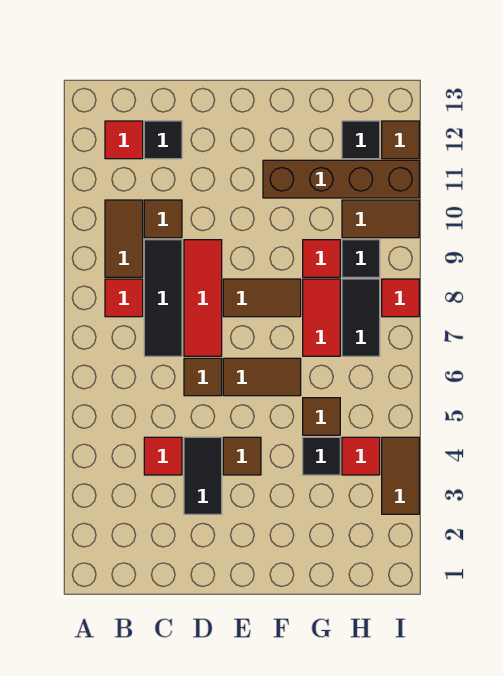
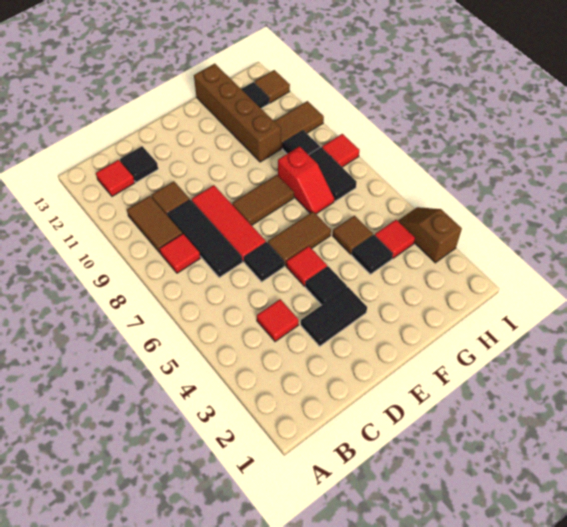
black tile D3:D4 level 1 -> black tile D3:E3 level 1
brown tile D6 level 1 -> black tile D6 level 1
brown tile E4 level 1 -> black tile E4 level 1
brown brick F11:I11 level 1 -> brown brick G10:G13 level 1
red tile G7:G8 level 1 -> red slope G7:G8 level 1 top 8
red tile G9 level 1 -> red tile E5 level 1
brown tile I3:I4 level 1 -> brown slope I3:I4 level 1 top 3

